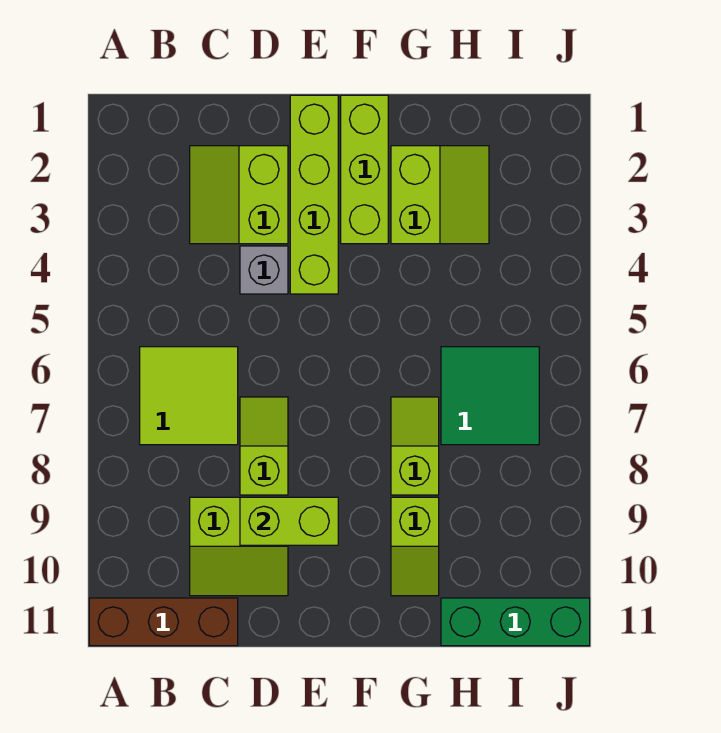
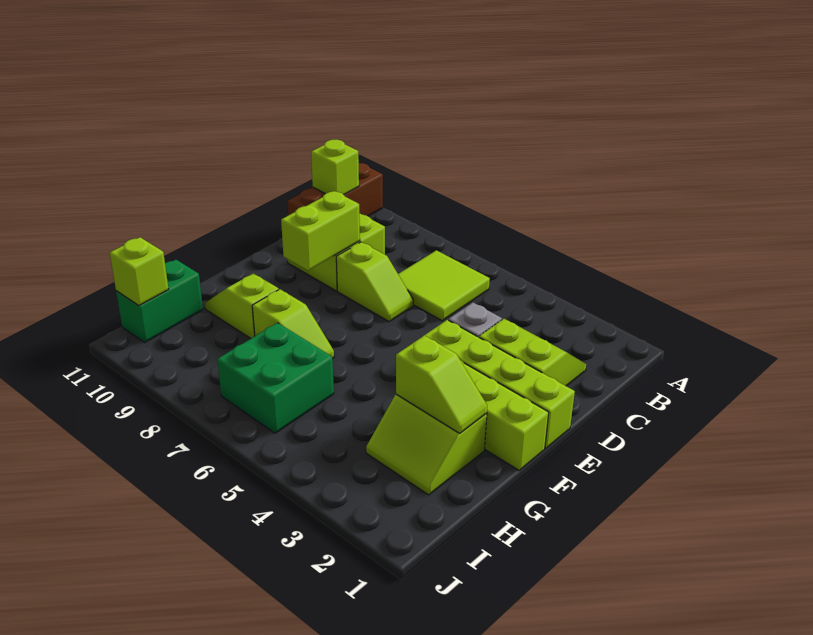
none -> lime brick B11 level 2
none -> lime slope G2:G3 level 2 top 3
green tile H6:I7 level 1 -> green brick H6:I7 level 1
green brick H11:J11 level 1 -> green brick H11:I11 level 1
none -> lime brick I11 level 2

